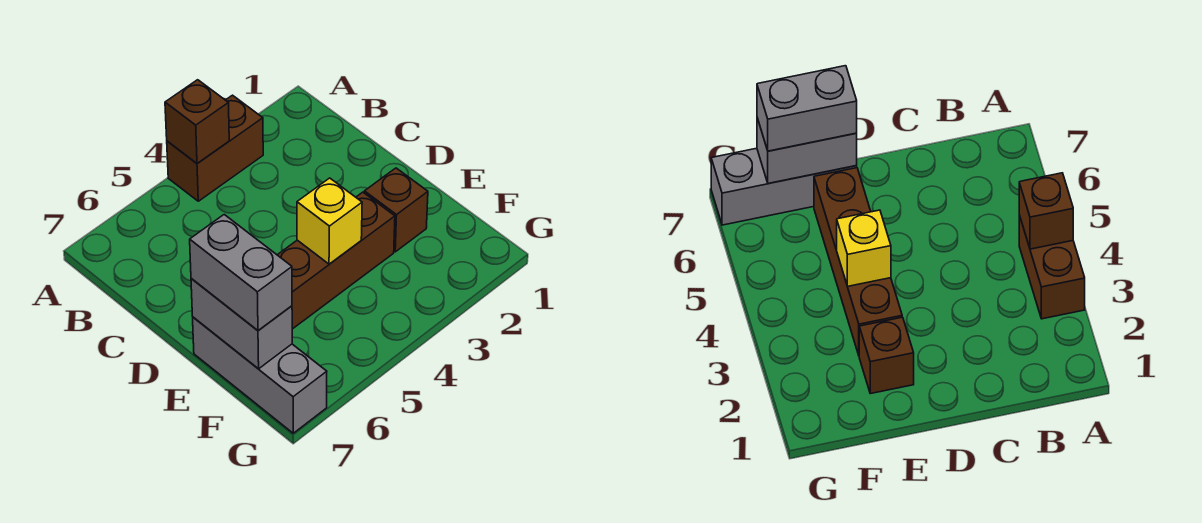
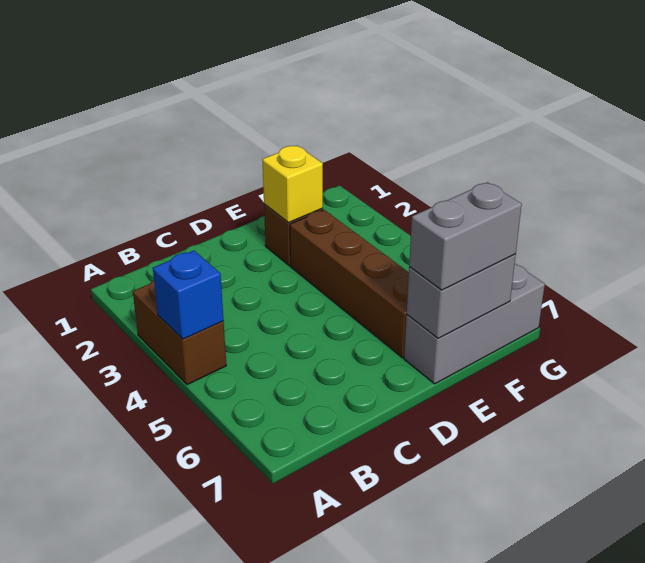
brown brick A4 level 2 -> blue brick A4 level 2
yellow brick E4 level 2 -> yellow brick E2 level 2

